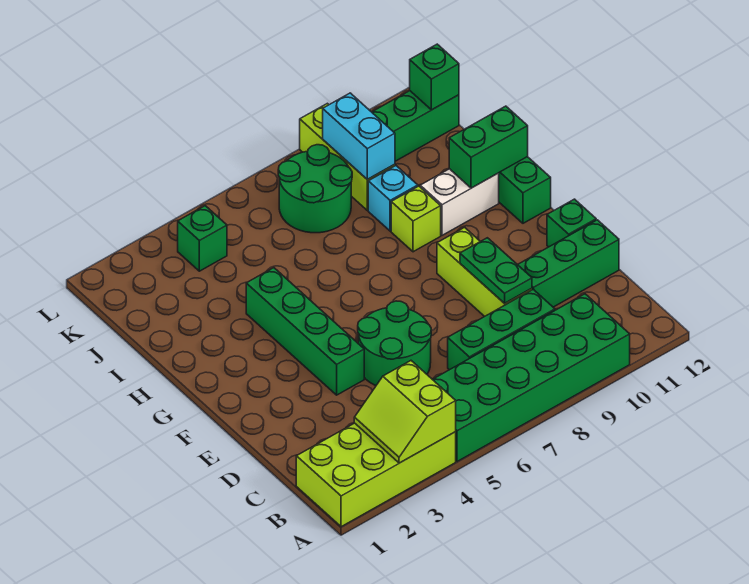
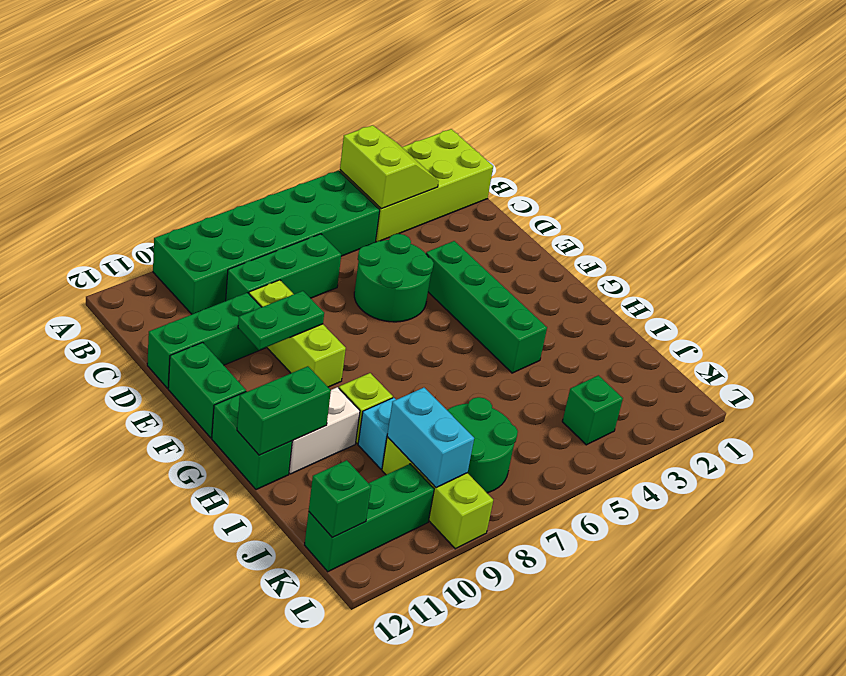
green plate D9:E9 level 2 -> green plate E9:E10 level 2
green brick E12 level 1 -> green brick E12:F12 level 1

